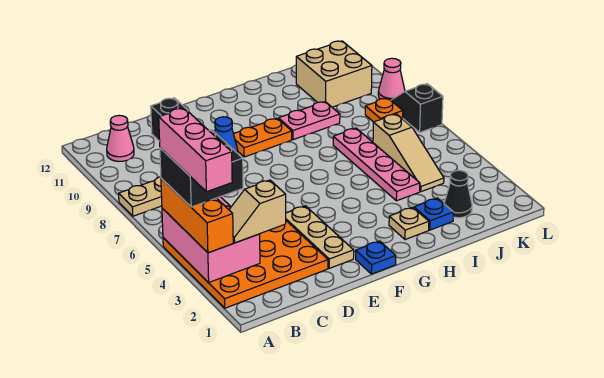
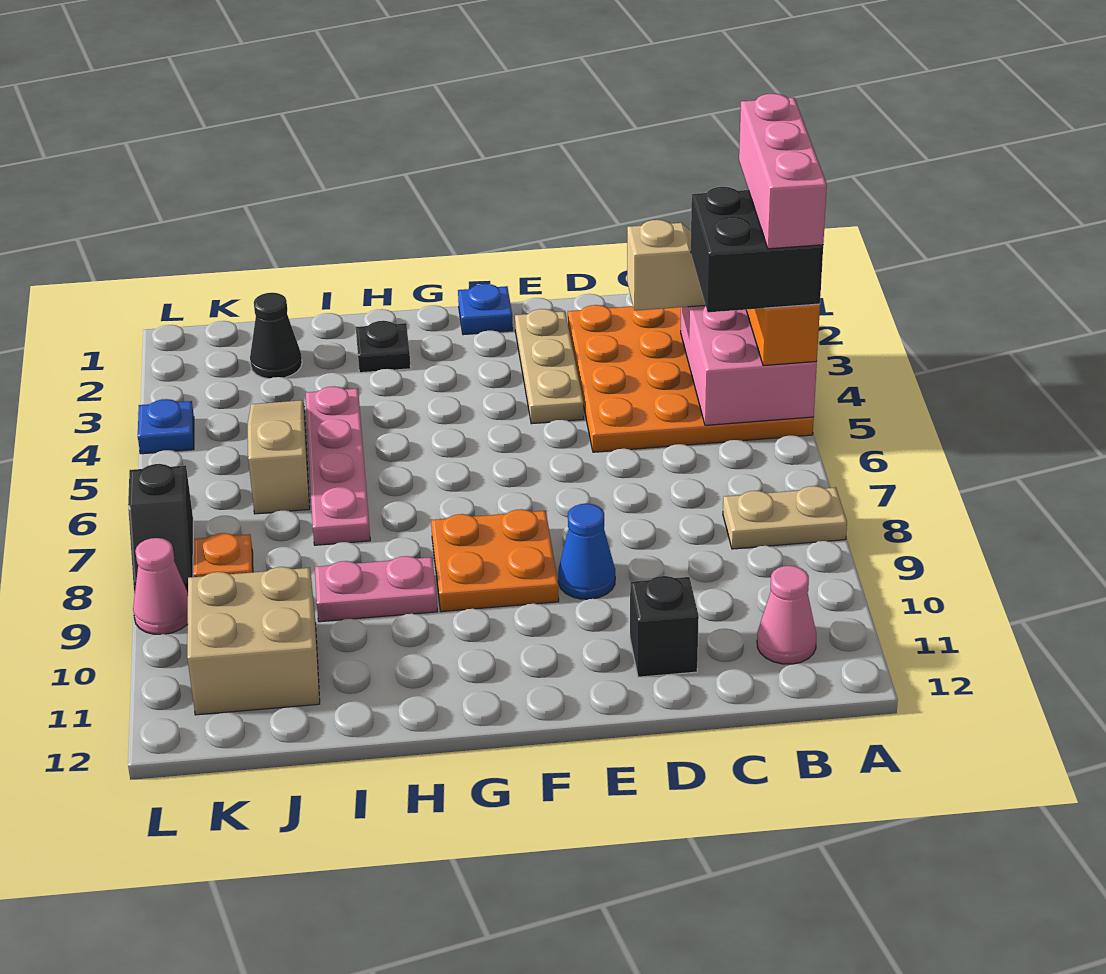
orange plate F9:G9 level 1 -> orange plate F8:G9 level 1
tan plate H2 level 1 -> black plate H2 level 1
blue plate I2 level 1 -> blue plate L4 level 1

